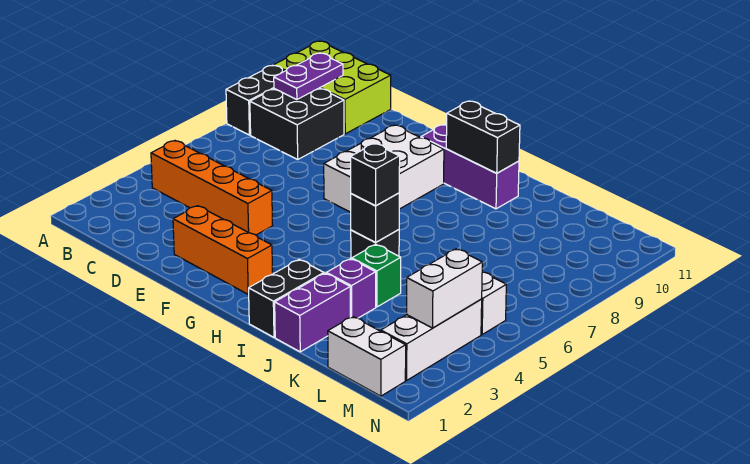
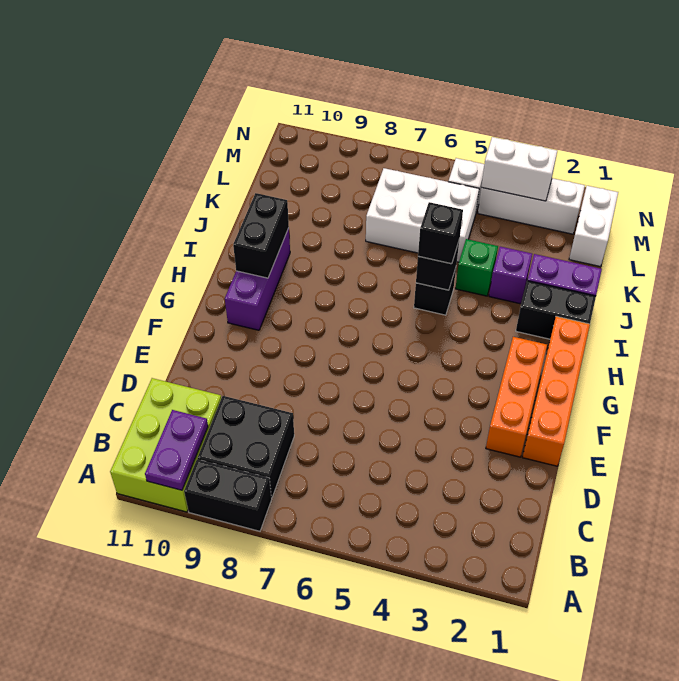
orange brick B4:E4 level 1 -> orange brick E1:H1 level 1
purple plate B9:B10 level 2 -> purple plate A10:B10 level 2
white brick F7:G9 level 1 -> white brick K5:L7 level 1

